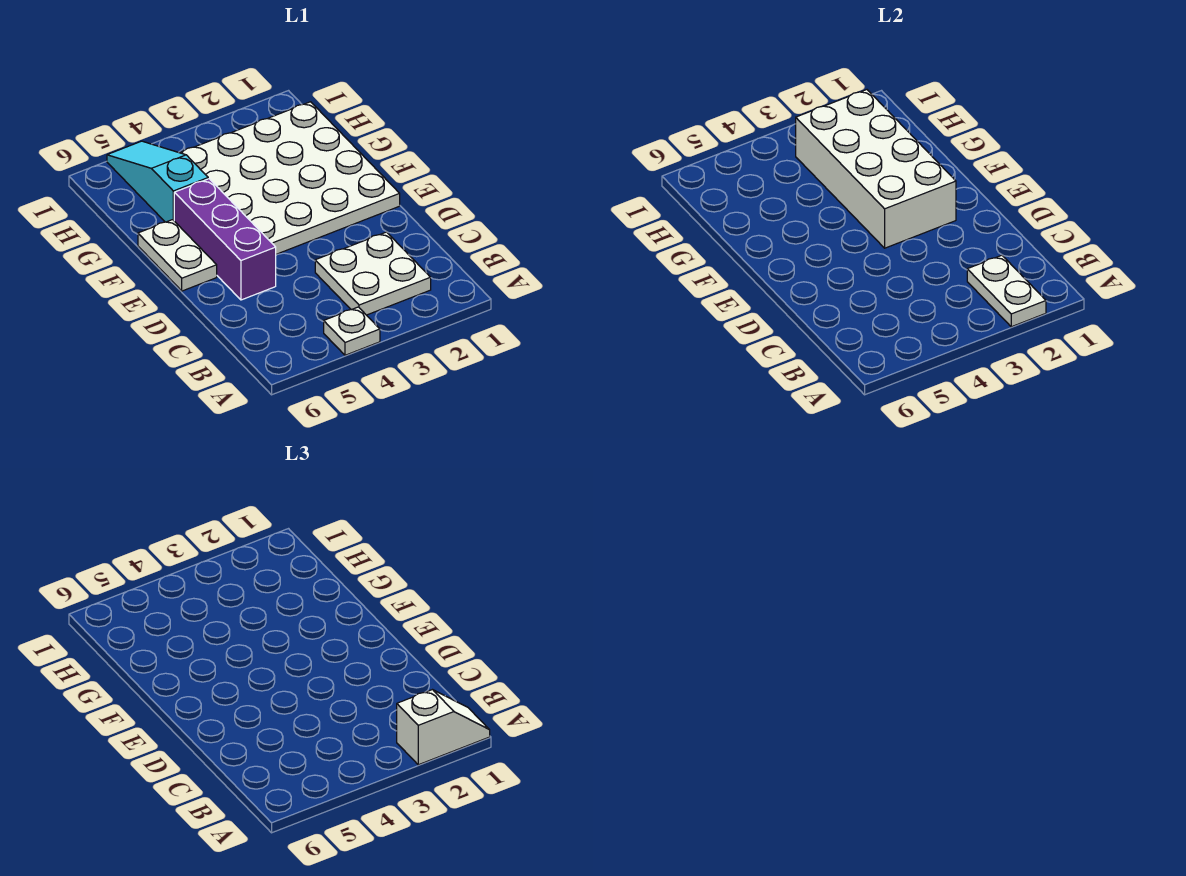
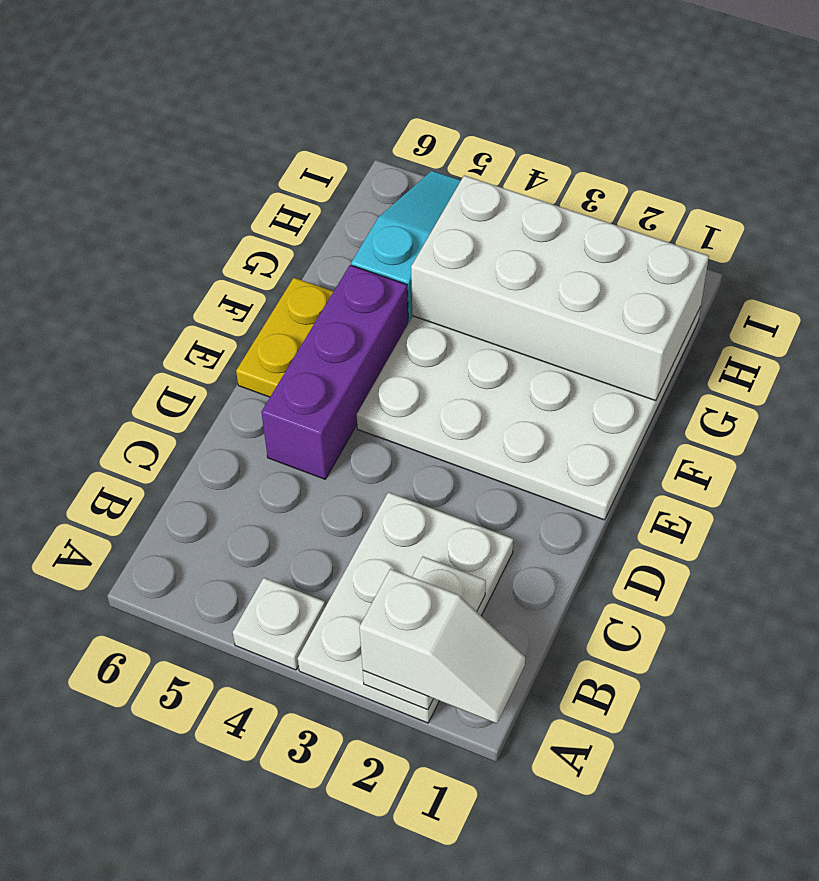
white plate B2:C3 level 1 -> white plate A2:C3 level 1
white brick E2:H3 level 2 -> white brick G1:H4 level 2
white plate E6:F6 level 1 -> yellow plate E6:F6 level 1

